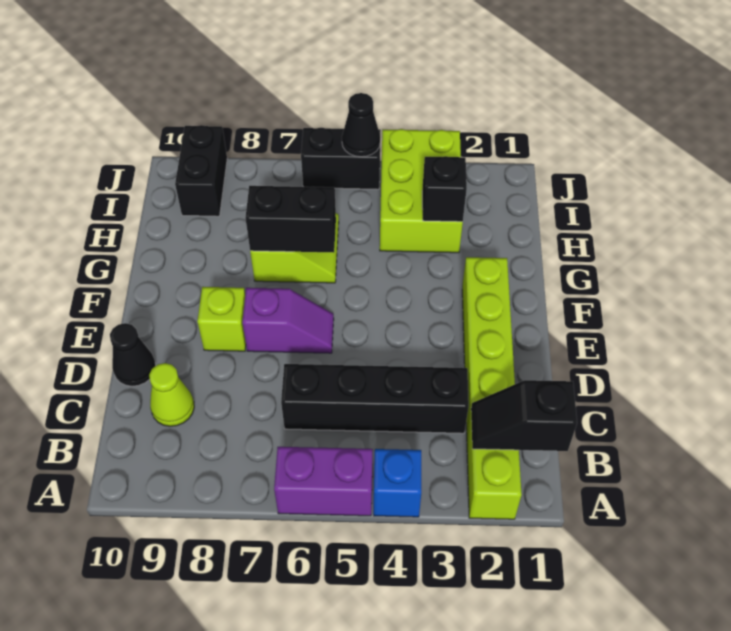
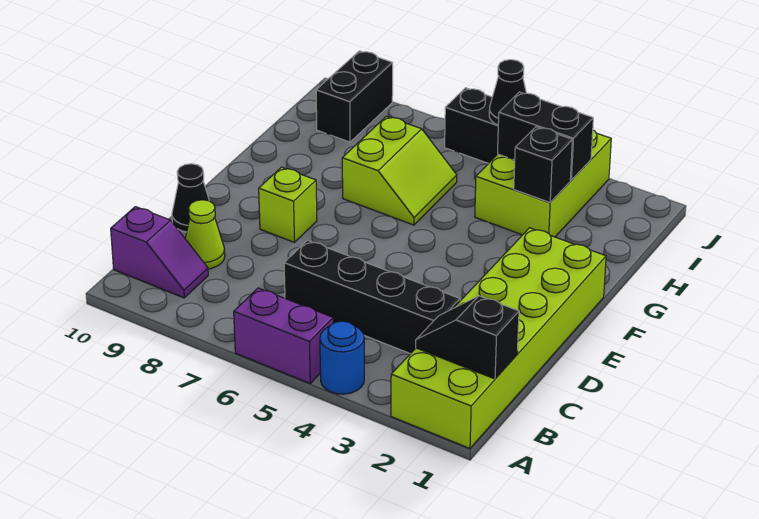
lime brick A2:F2 level 1 -> lime brick A1:F2 level 1
blue brick A4 level 1 -> blue round brick A4 level 1
purple slope E6:E7 level 1 top 7 -> purple slope B9:B10 level 1 top 10
black brick G6:G7 level 2 -> black brick I3:I4 level 2

